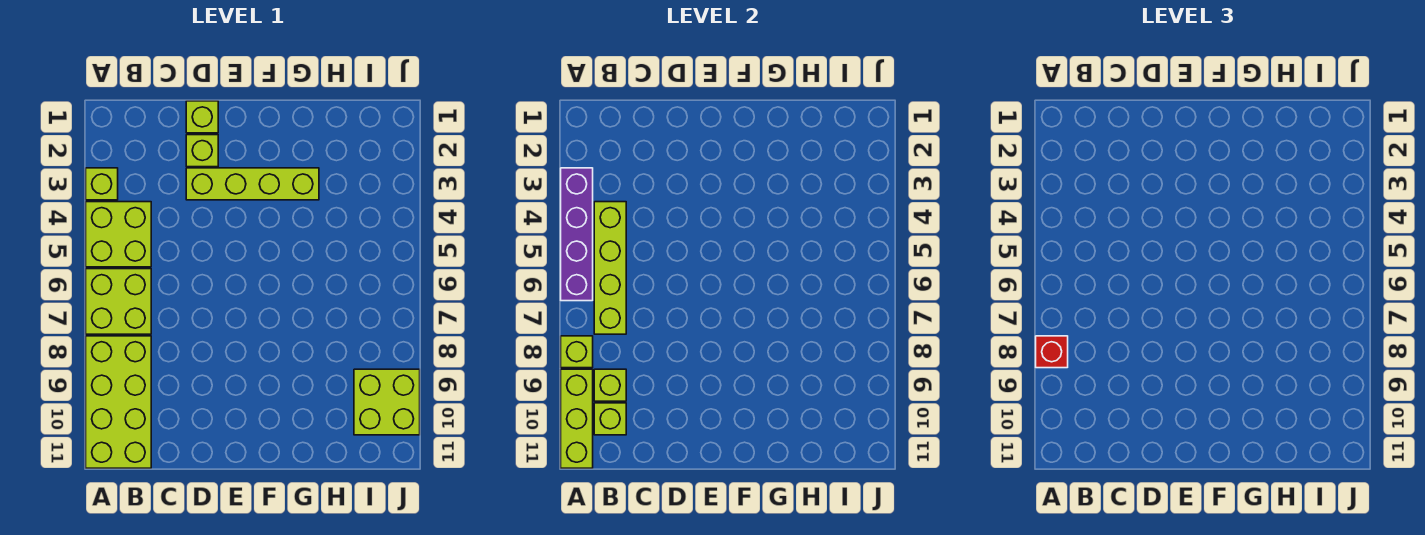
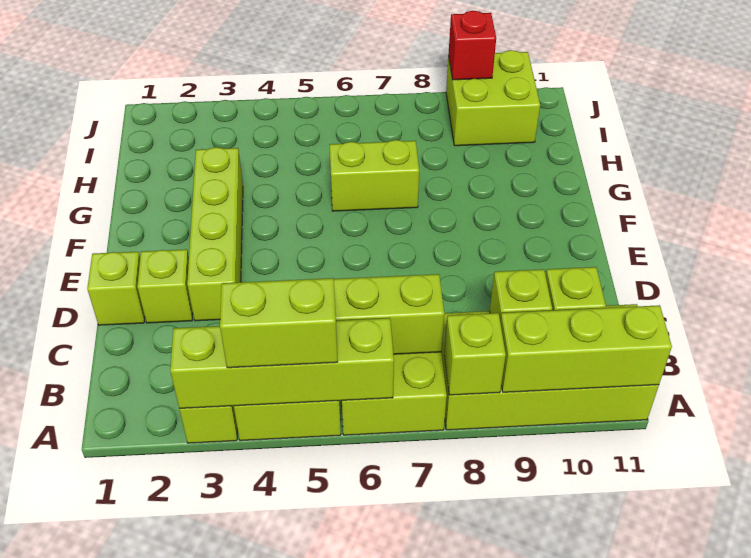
purple brick A3:A6 level 2 -> lime brick A3:A6 level 2
none -> lime brick A4:A5 level 3
red brick A8 level 3 -> red brick J9 level 2
none -> lime brick G6:G7 level 1

